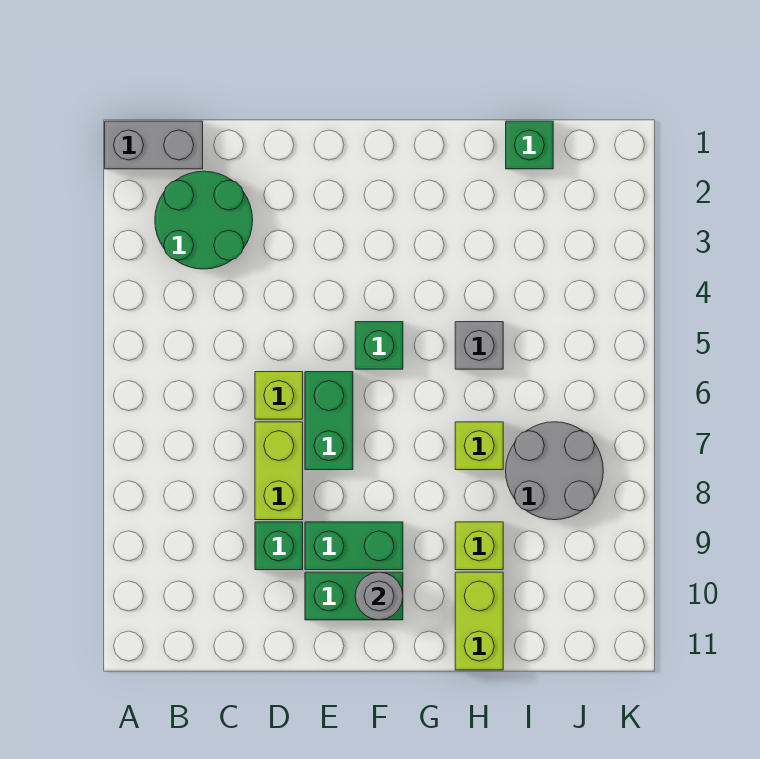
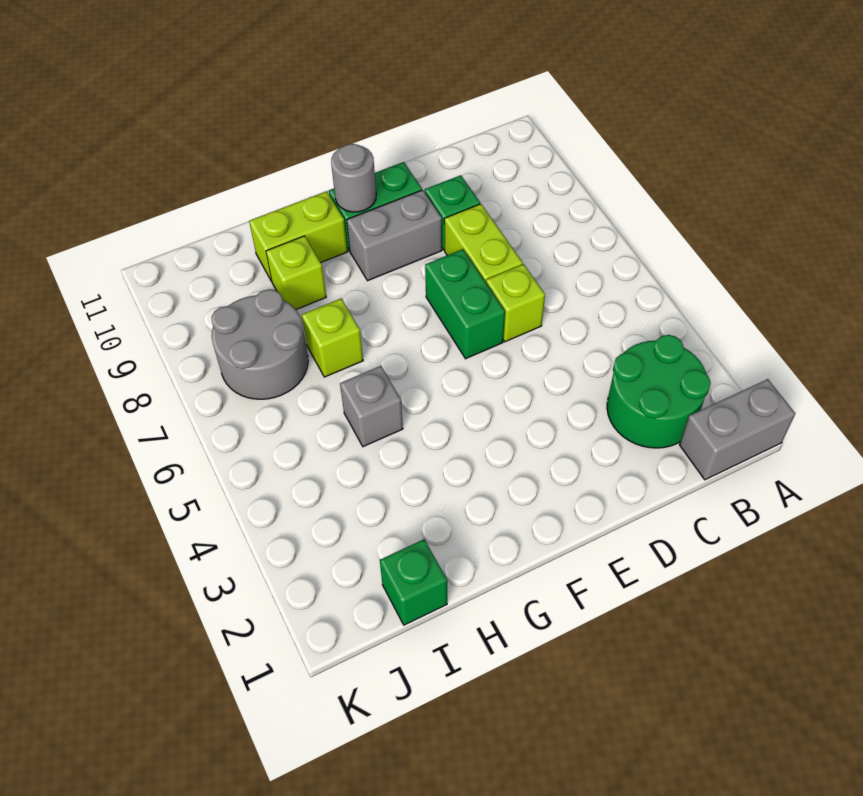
green brick E9:F9 level 1 -> grey brick E9:F9 level 1
green brick F5 level 1 -> none
lime brick H10:H11 level 1 -> lime brick G10:H10 level 1

